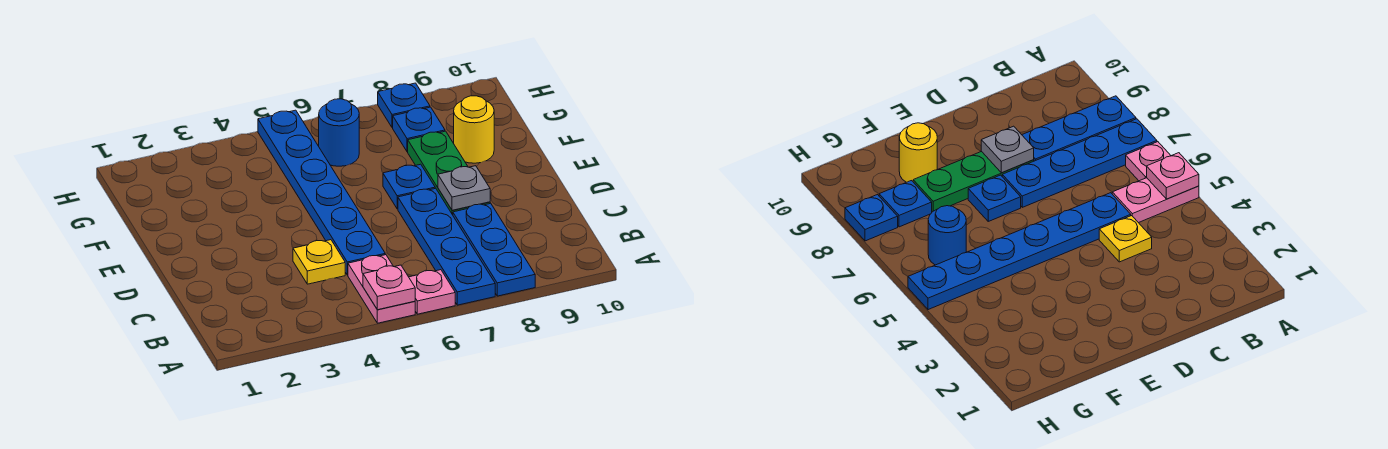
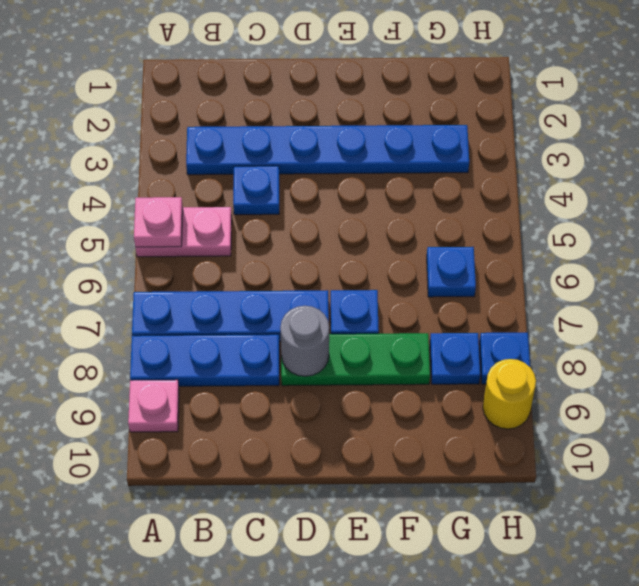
pink plate A6 level 1 -> pink plate A9 level 1
yellow plate C4 level 1 -> blue plate C4 level 1
blue plate C5:H5 level 1 -> blue plate B3:G3 level 1
grey plate D8 level 2 -> grey round brick D8 level 2
yellow round brick F9 level 1 -> yellow round brick H9 level 1
blue round brick G6 level 1 -> blue plate G6 level 1

